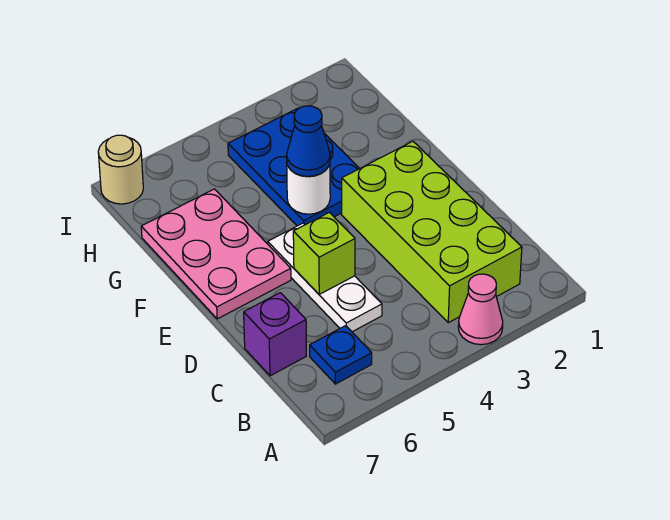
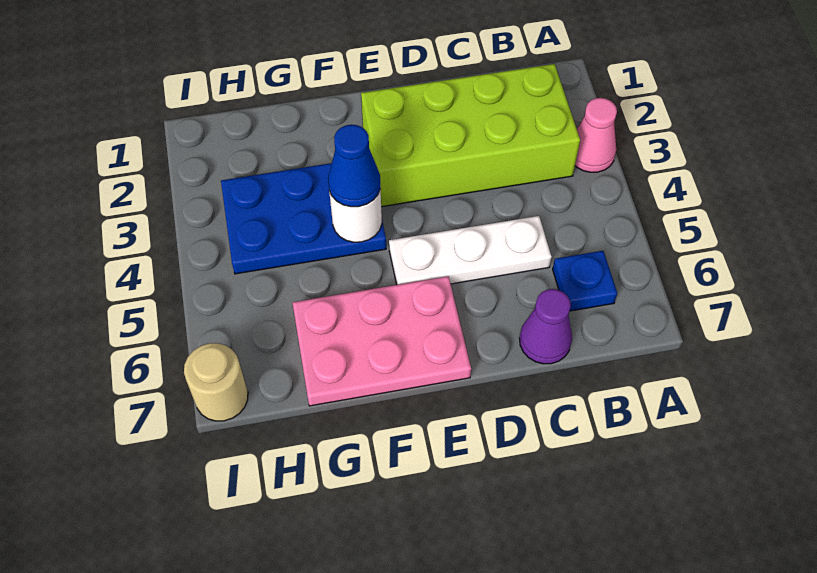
purple brick C7 level 1 -> purple cone C7 level 1
lime brick D5 level 2 -> none

